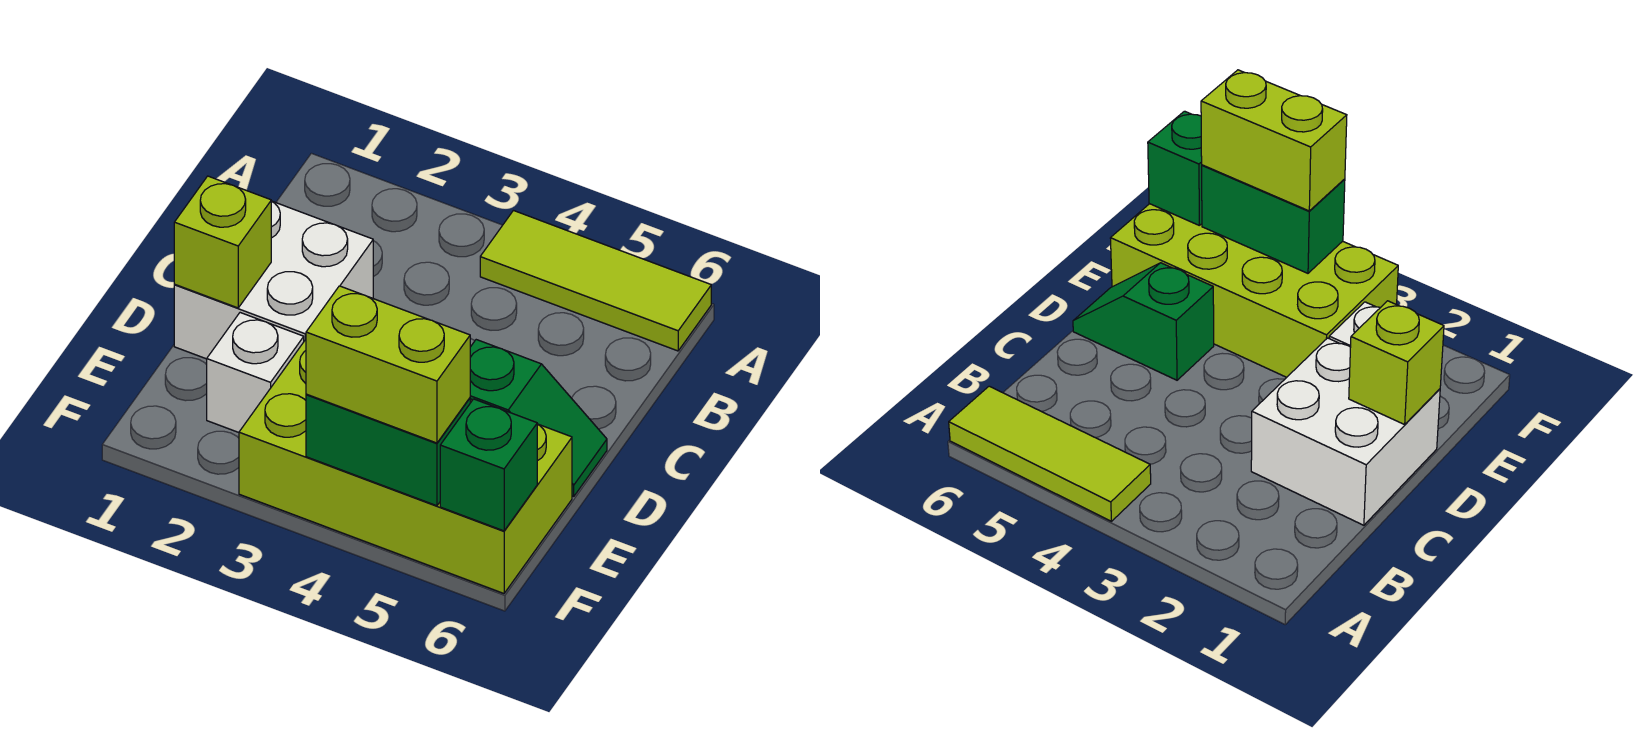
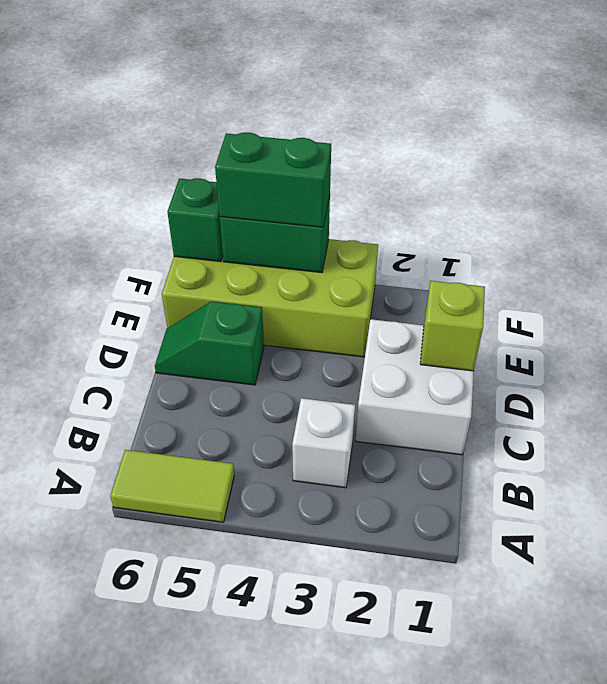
lime tile A4:A6 level 1 -> lime tile A5:A6 level 1
white brick E2 level 1 -> white brick B3 level 1
lime brick F4:F5 level 3 -> green brick F4:F5 level 3

